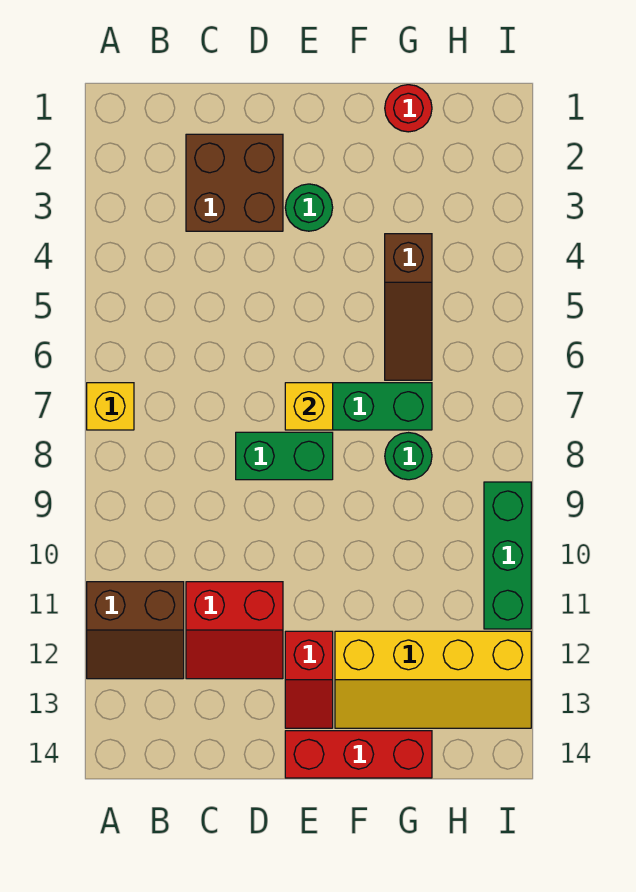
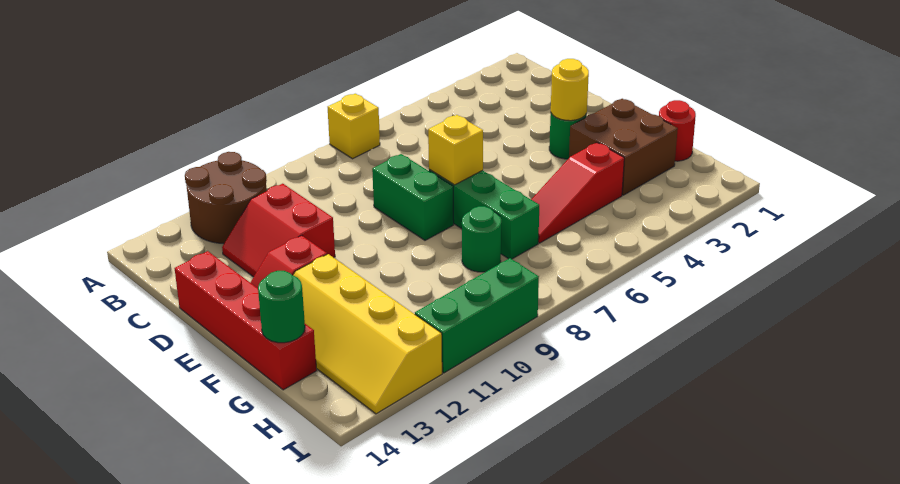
brown slope A11:B12 level 1 top 11 -> brown round brick A11:B12 level 1
brown brick C2:D3 level 1 -> brown brick F2:G3 level 1
none -> yellow round brick E3 level 2
red brick E14:G14 level 1 -> red brick D14:G14 level 1
brown slope G4:G6 level 1 top 4 -> red slope G4:G6 level 1 top 4
none -> green round brick G14 level 2

